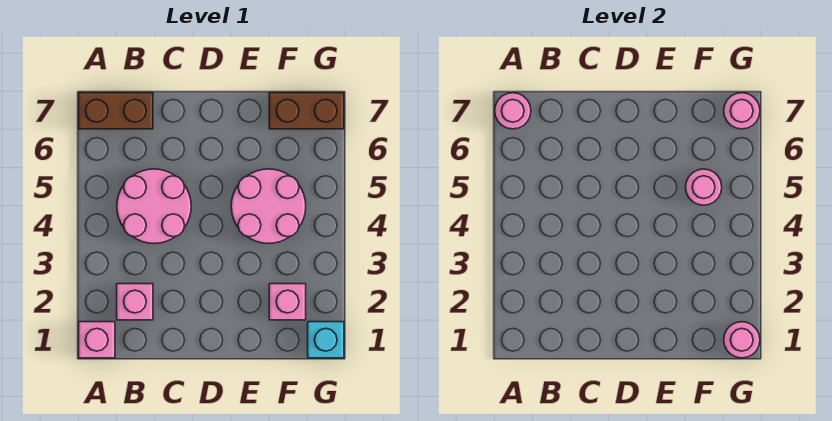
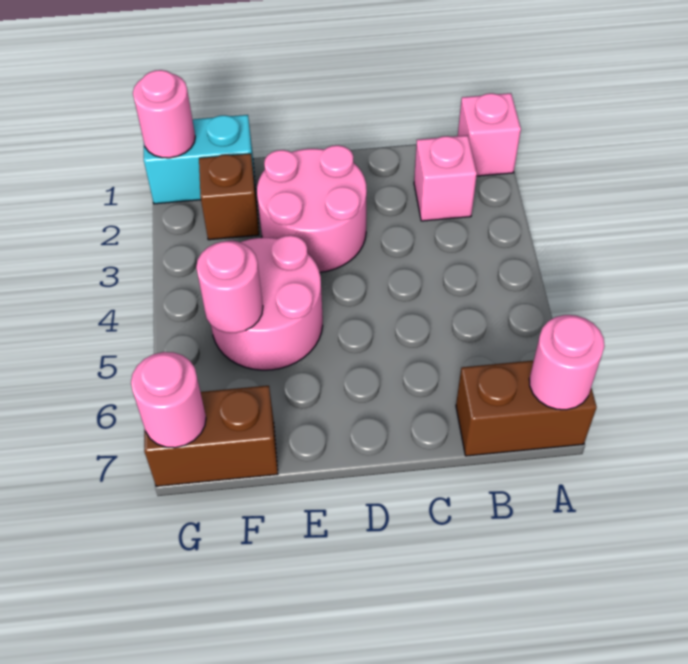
pink round brick B4:C5 level 1 -> pink round brick D2:E3 level 1
pink brick F2 level 1 -> brown brick F2 level 1
cyan brick G1 level 1 -> cyan brick F1:G1 level 1

